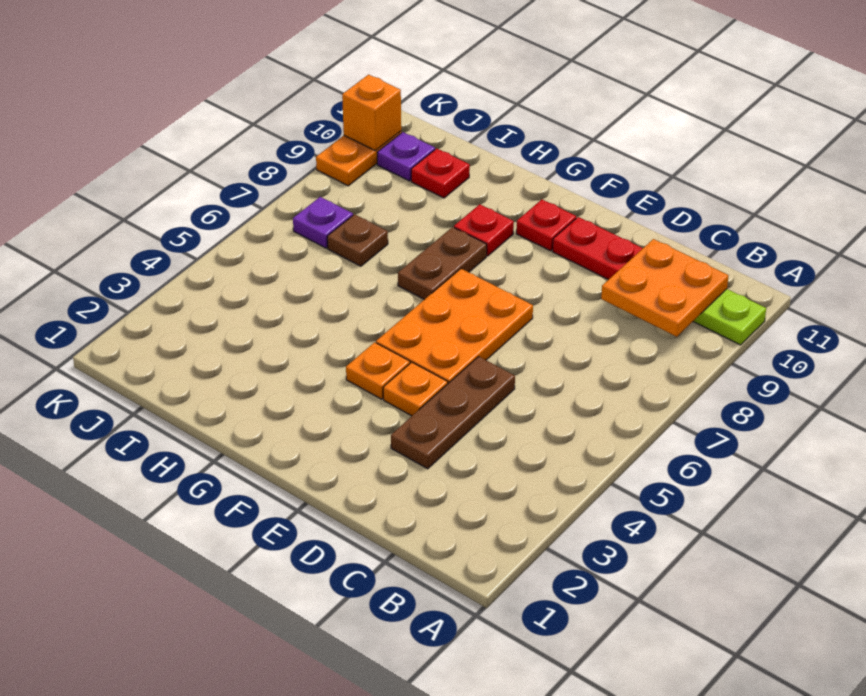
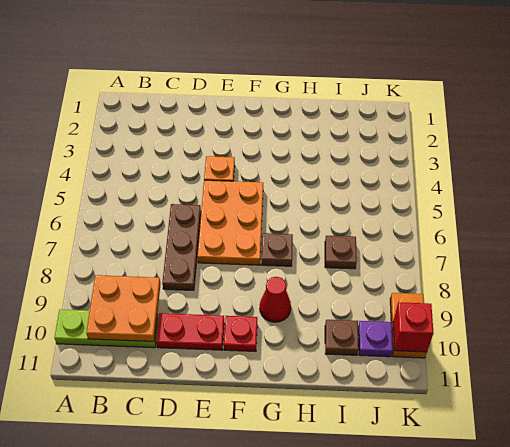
brown plate D3:D5 level 1 -> brown plate D6:D8 level 1
orange plate F4 level 1 -> none
brown plate G7:G8 level 1 -> brown plate G7 level 1
red plate G9 level 1 -> red cone G9 level 1
red plate I10 level 1 -> brown plate I10 level 1
purple plate J7 level 1 -> none
orange brick K10 level 2 -> red brick K10 level 2

